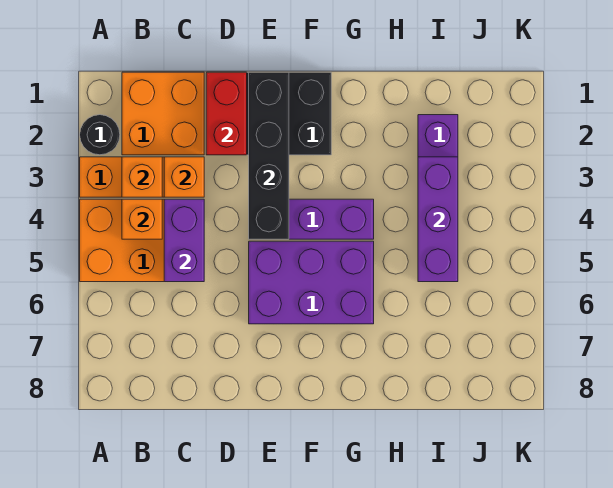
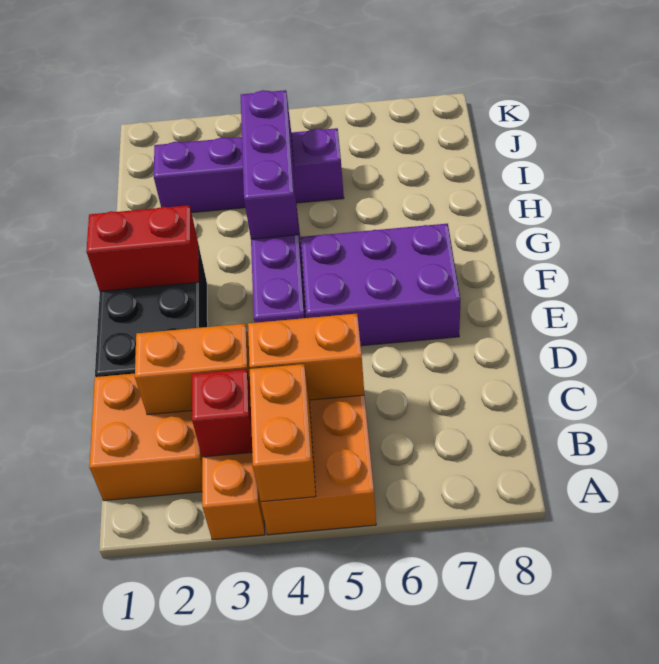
black round brick A2 level 1 -> none
orange brick B3 level 2 -> red brick B3 level 2
orange brick B4 level 2 -> orange brick A4:B4 level 2
orange brick C3 level 2 -> orange brick C2:C3 level 2
purple brick C4:C5 level 2 -> orange brick C4:C5 level 2
red brick D1:D2 level 2 -> red brick F1:F2 level 2
black brick E1:E4 level 2 -> none
purple brick E5:G6 level 1 -> purple brick E5:F7 level 1
purple brick I3:I5 level 2 -> purple brick G4:I4 level 2

